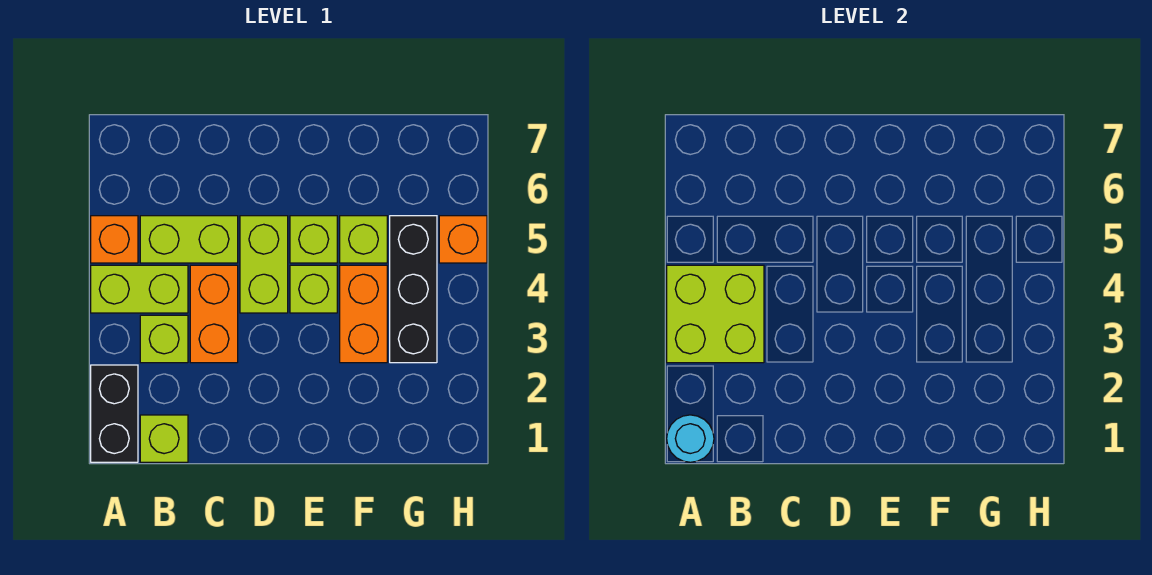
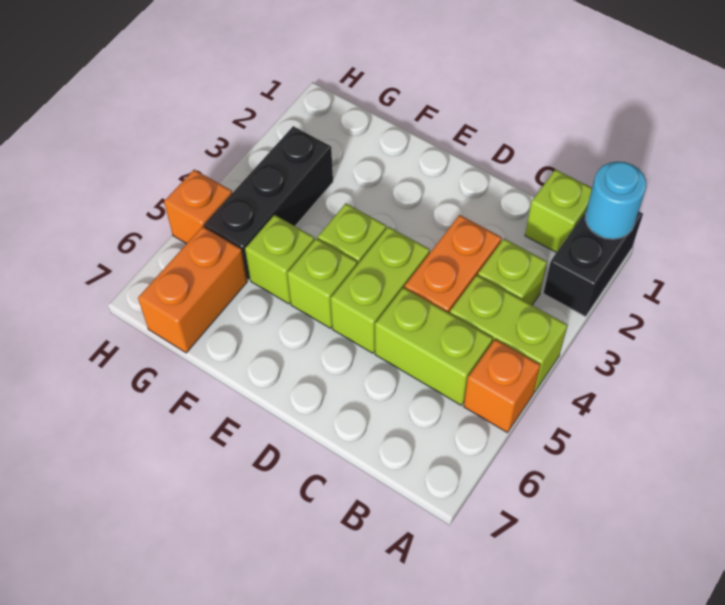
lime brick A3:B4 level 2 -> none
orange brick F3:F4 level 1 -> orange brick G6:G7 level 1

